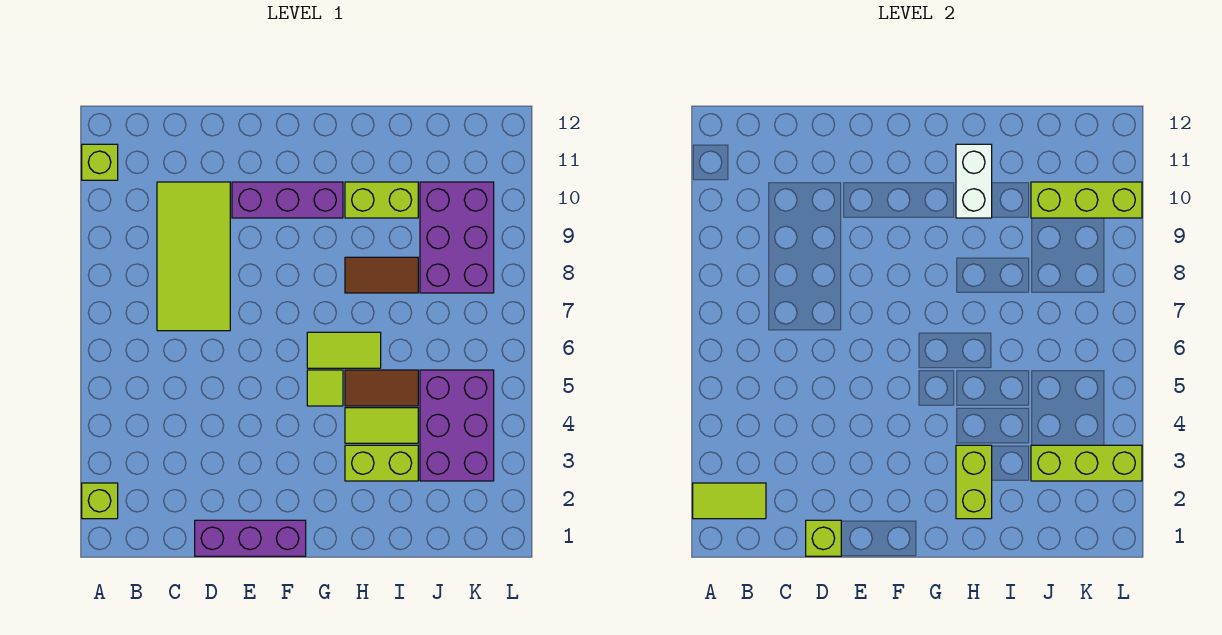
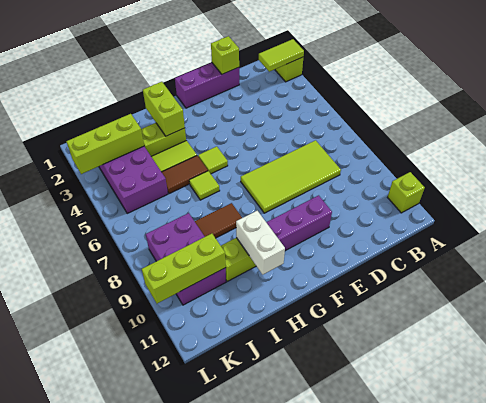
lime tile C7:D10 level 1 -> lime tile C7:F8 level 1
lime tile G6:H6 level 1 -> lime tile H6 level 1

